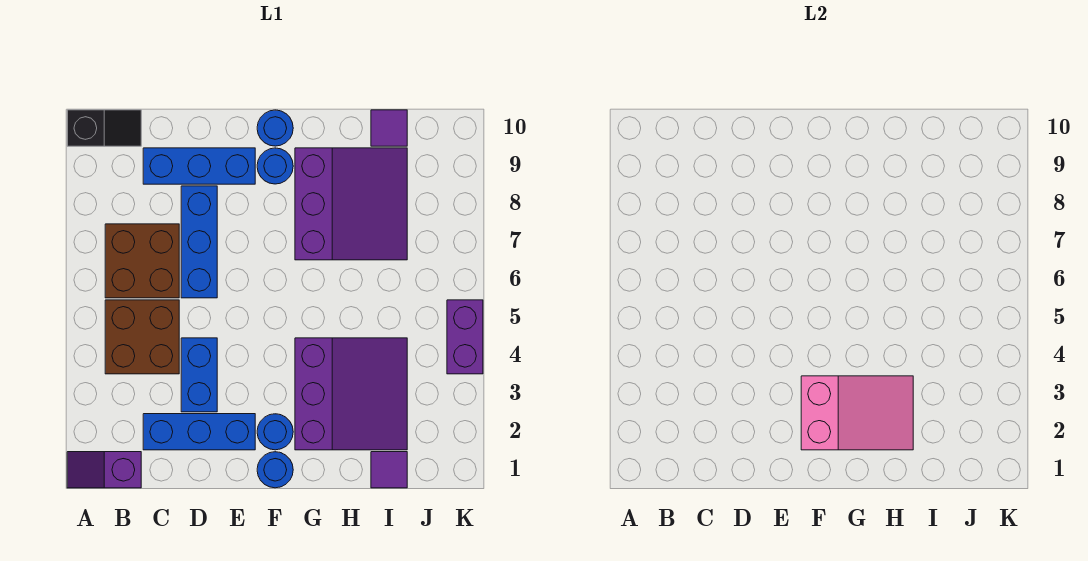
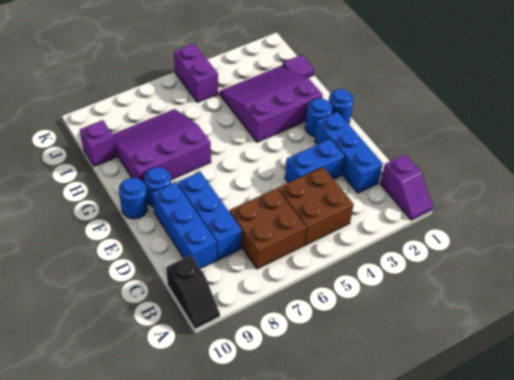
black slope A10:B10 level 1 top A -> black slope A10:B10 level 1 top B
blue brick D6:D8 level 1 -> blue brick C8:E8 level 1
pink slope F2:H3 level 2 top F -> none
purple tile I10 level 1 -> purple brick I10 level 1
purple brick K4:K5 level 1 -> purple brick J5:K5 level 1

